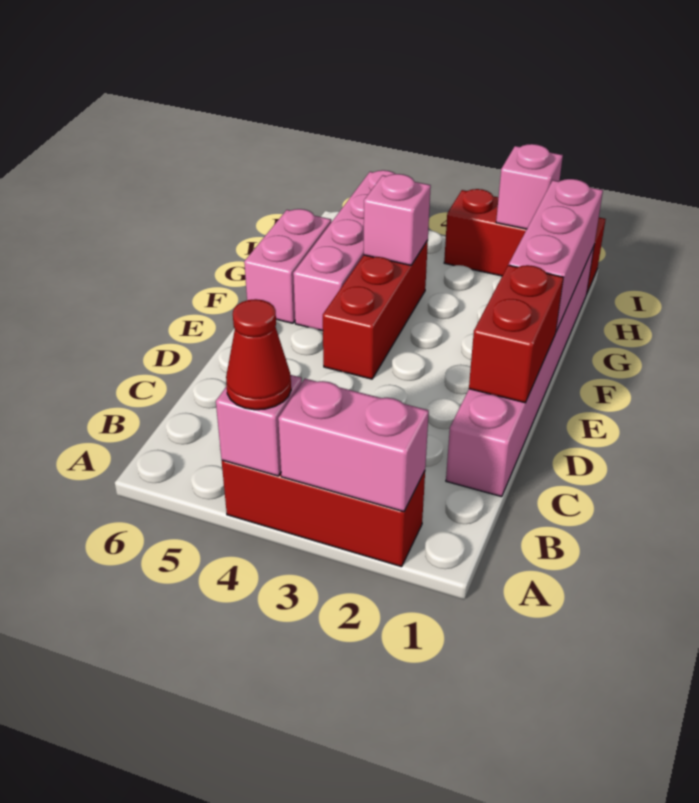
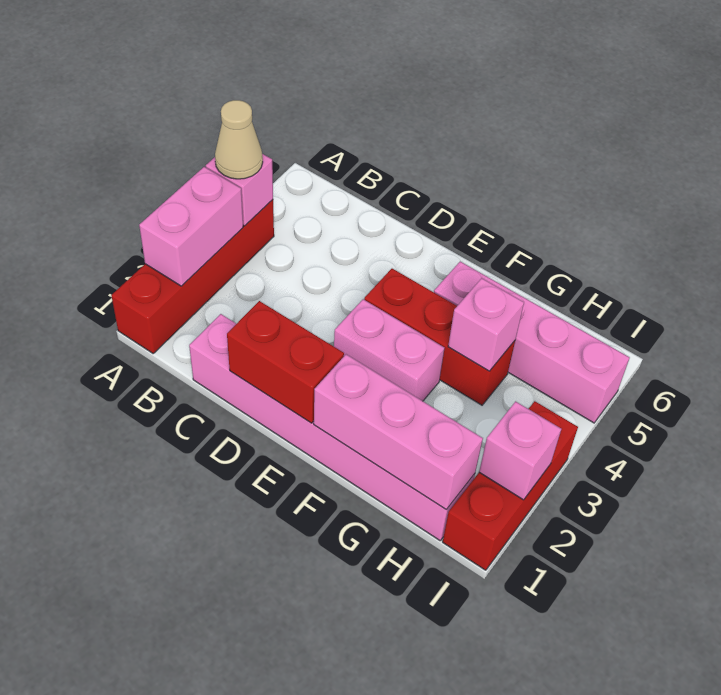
red brick A2:A4 level 1 -> red brick A1:A4 level 1
red cone A4 level 3 -> tan cone A4 level 3
pink brick F6:G6 level 1 -> pink brick E3:F3 level 1

